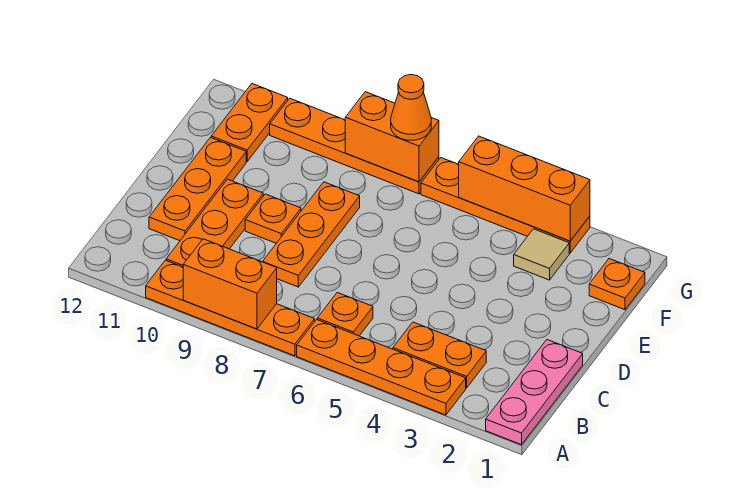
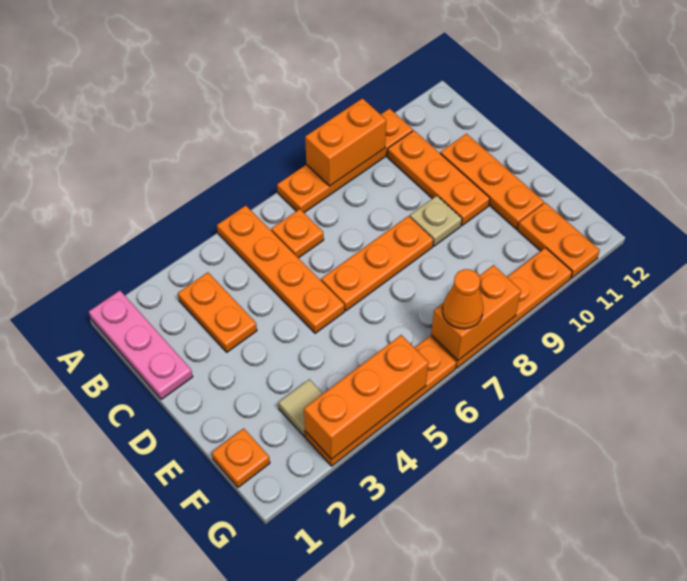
orange plate A3:A6 level 1 -> orange plate A5:D5 level 1
orange plate B3:B4 level 1 -> orange plate B3:C3 level 1
orange plate C8:E8 level 1 -> orange plate D6:D8 level 1
orange plate D9 level 1 -> tan plate D9 level 1

